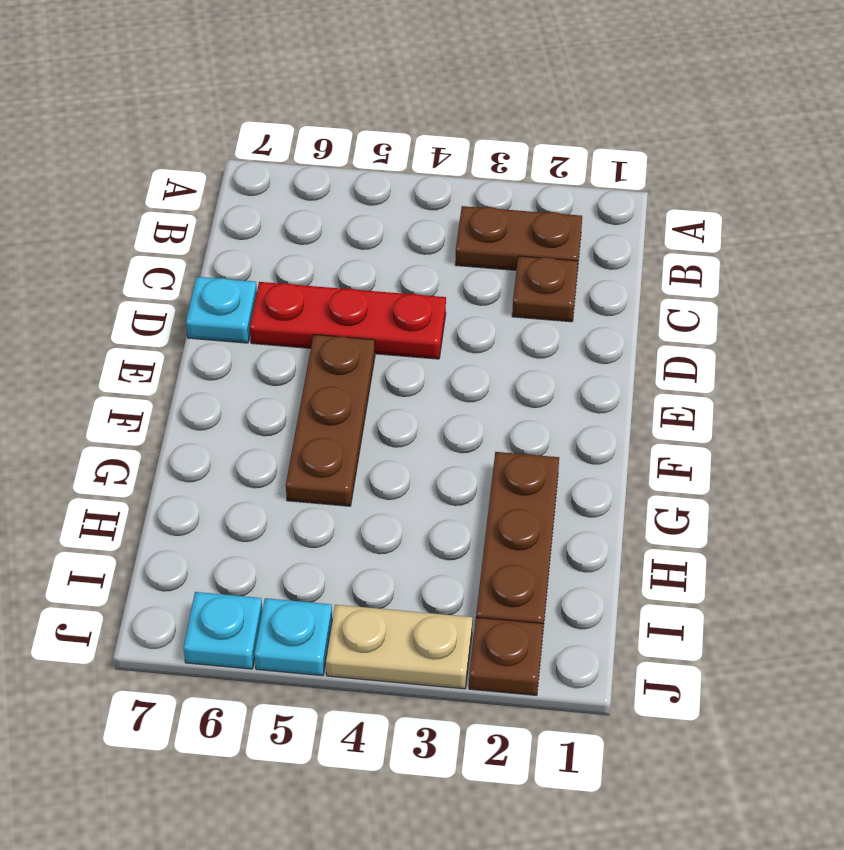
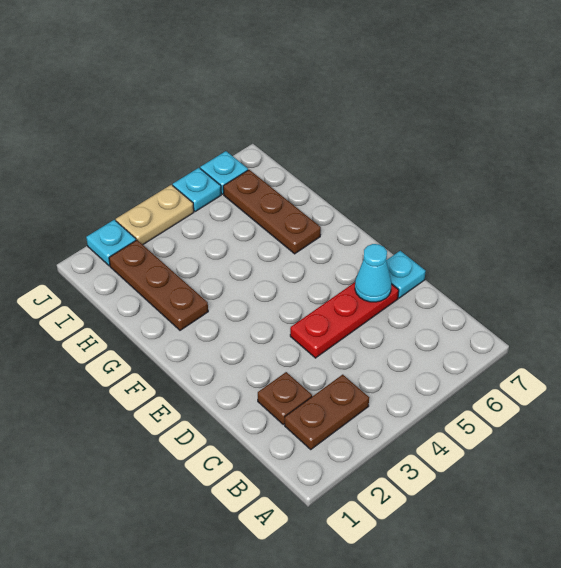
none -> cyan cone D6 level 2
brown plate E5:G5 level 1 -> brown plate G6:I6 level 1
brown plate J2 level 1 -> cyan plate J2 level 1

